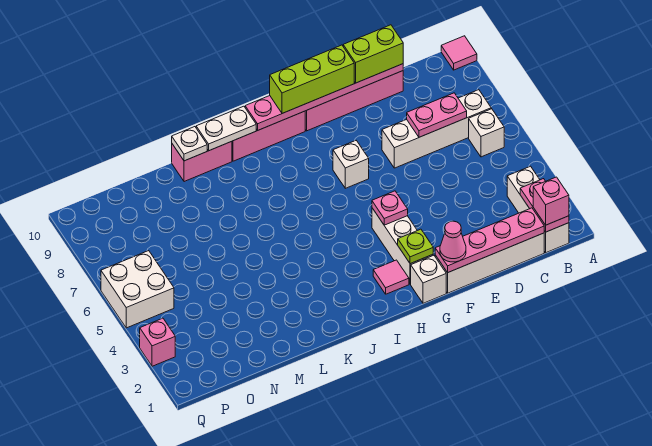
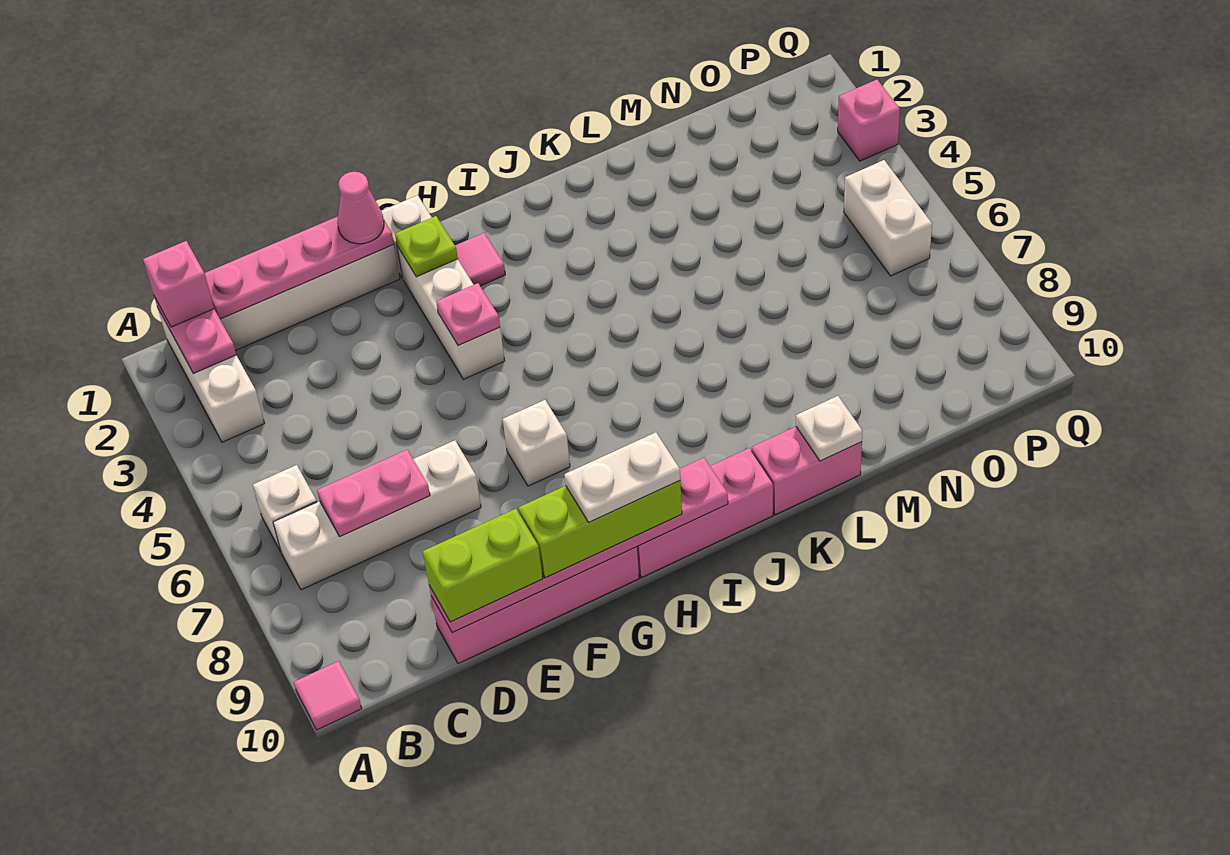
white plate J10:K10 level 2 -> white plate G10:H10 level 4
white brick P5:Q6 level 1 -> white brick P5:P6 level 1

